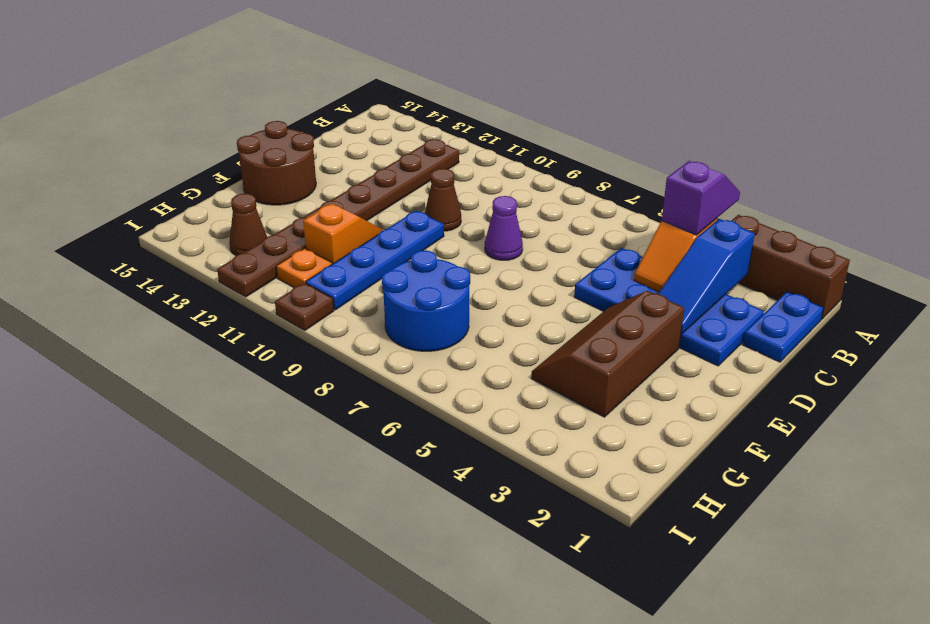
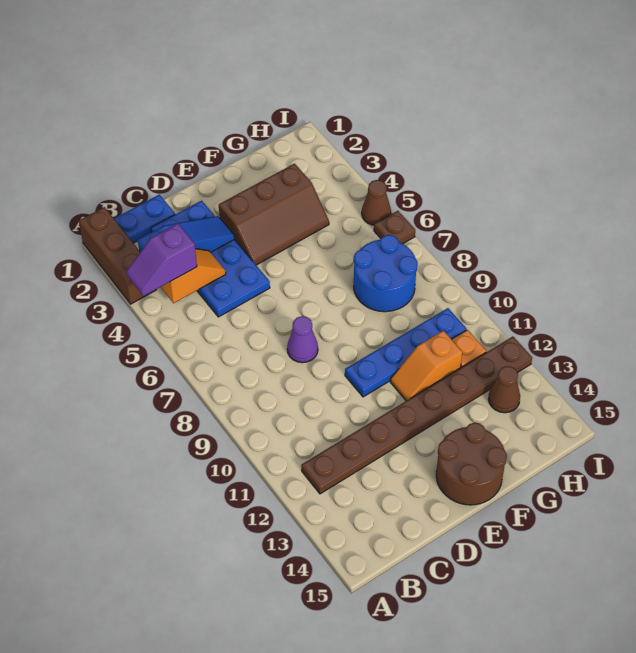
brown cone D10 level 1 -> brown cone I5 level 1
brown plate I10 level 1 -> brown plate I6 level 1

